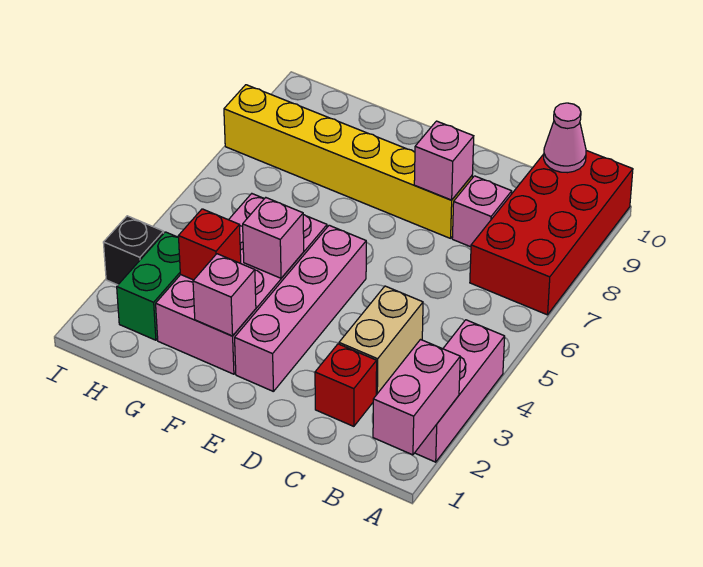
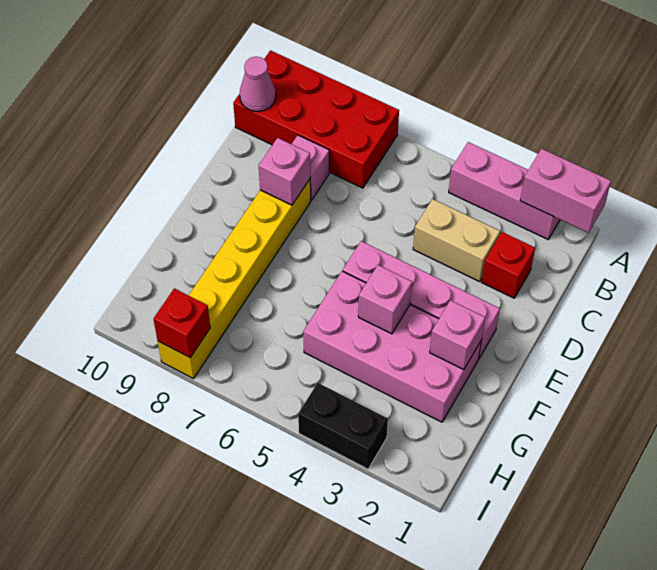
red brick G3 level 2 -> red brick I8 level 2
green brick H2:H3 level 1 -> none
black brick I3 level 1 -> black brick I3:I4 level 1

